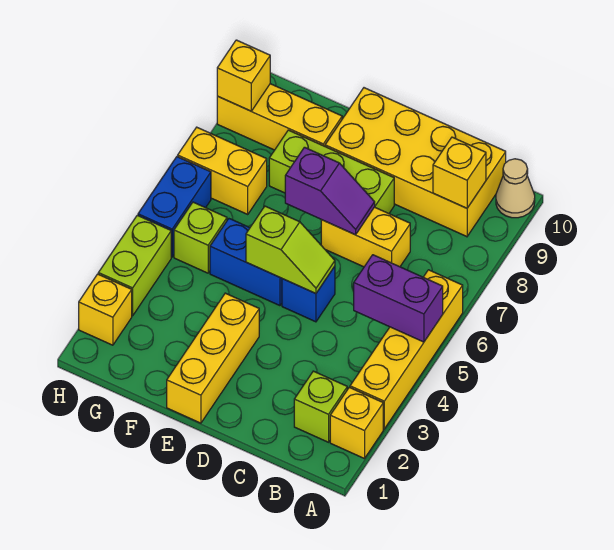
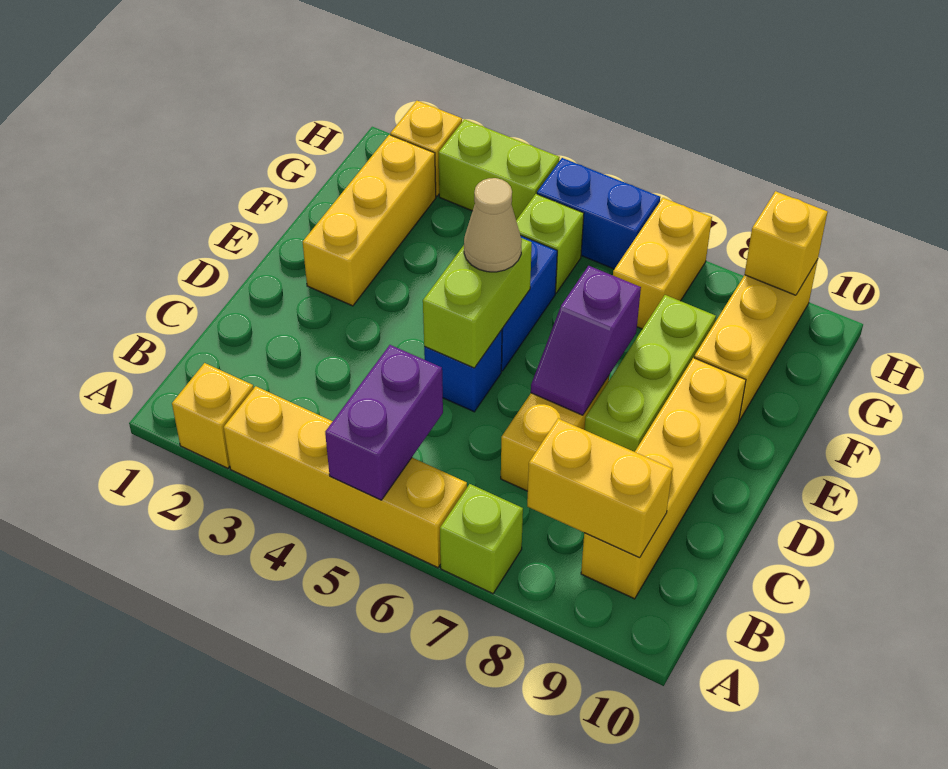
tan cone A10 level 1 -> tan cone E5 level 3
lime brick B2 level 1 -> lime brick A7 level 1
yellow brick B9:E10 level 1 -> yellow brick B9:E9 level 1
yellow brick B9 level 2 -> yellow brick B8:B9 level 2
lime slope D5:E5 level 2 top E -> lime brick D5:E5 level 2
yellow brick E1:E3 level 1 -> yellow brick E2:G2 level 1

